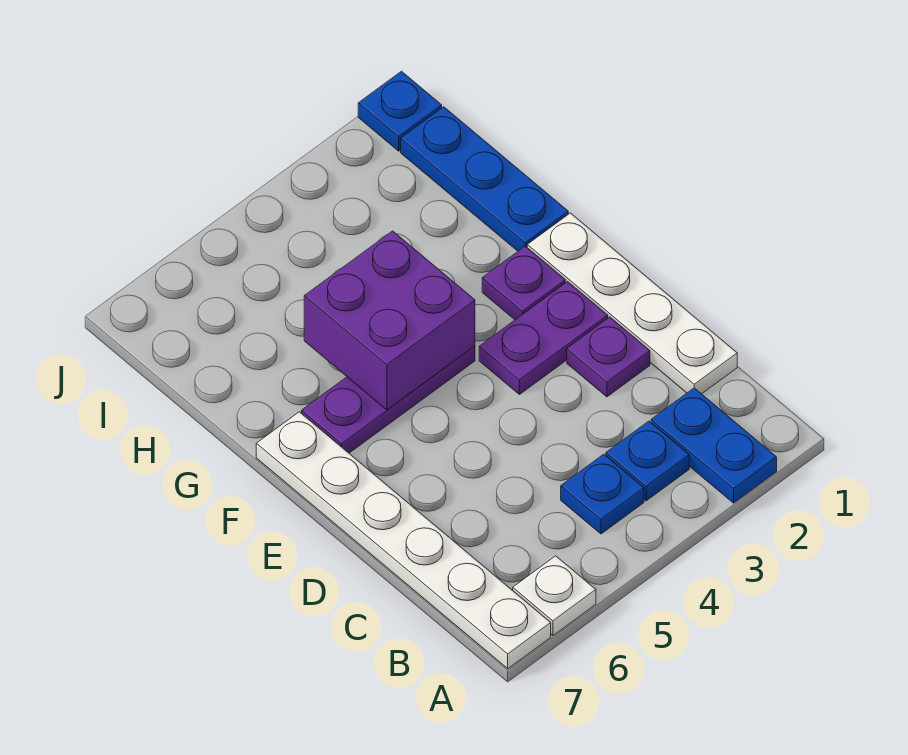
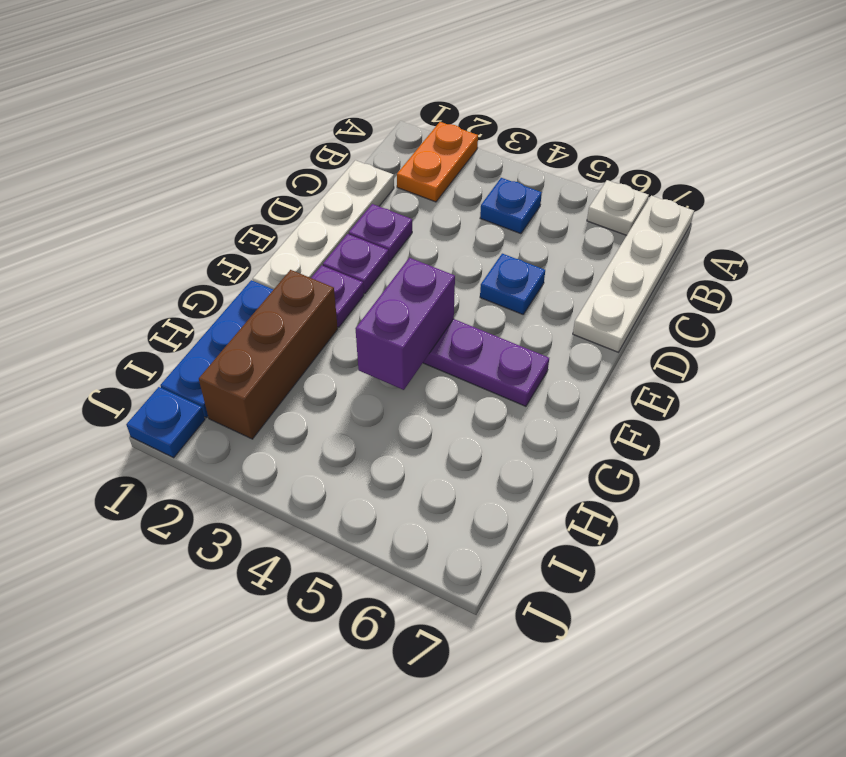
blue plate A2:B2 level 1 -> orange plate A2:B2 level 1
white plate A7:F7 level 1 -> white plate A7:D7 level 1
blue plate B3 level 1 -> blue plate D5 level 1
purple plate E2:E3 level 1 -> purple plate E2 level 1
purple brick F4:G5 level 2 -> purple brick F4:G4 level 2
none -> brown brick G2:I2 level 1

